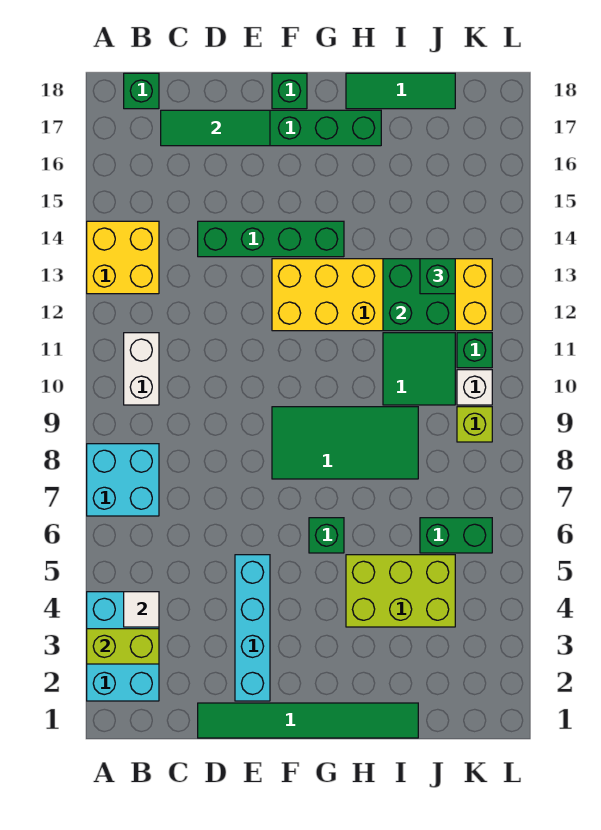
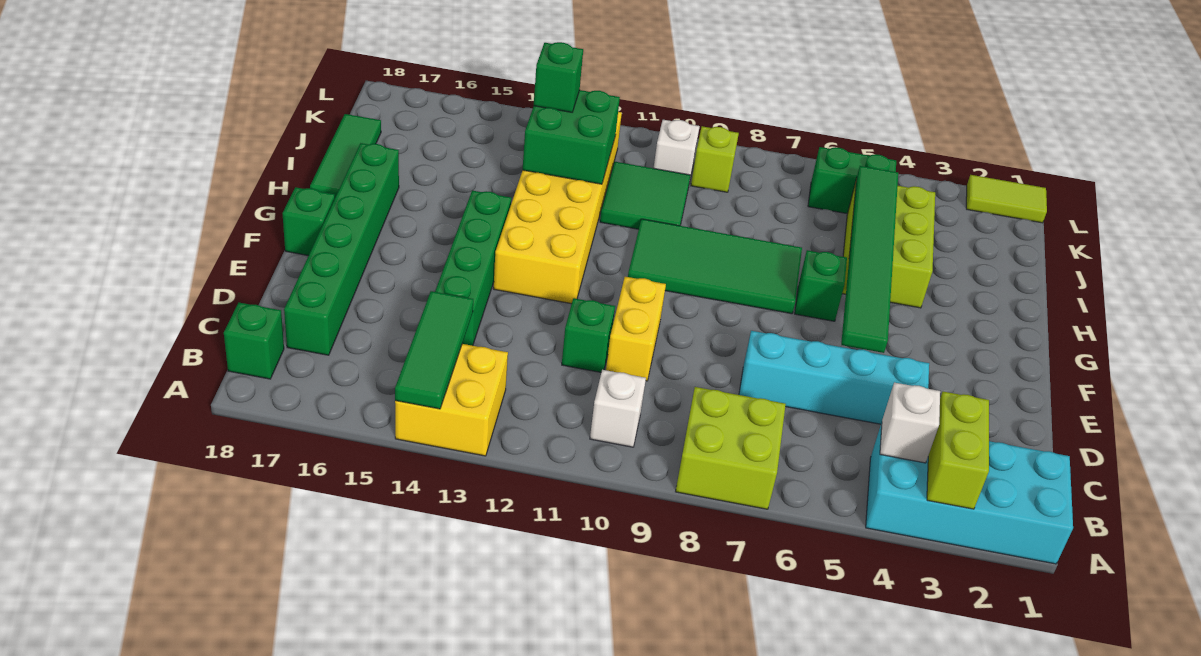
cyan brick A2:B4 level 1 -> cyan brick A1:B4 level 1
cyan brick A7:B8 level 1 -> lime brick A7:B8 level 1
white tile B4 level 2 -> white brick B4 level 2
white brick B10:B11 level 1 -> white brick B10 level 1
green tile C17:E17 level 2 -> green tile A14:C14 level 2
green tile D1:I1 level 1 -> green tile E5:J5 level 2
none -> yellow brick D10:E10 level 1
cyan brick E2:E5 level 1 -> cyan brick D4:D7 level 1
green tile F8:I9 level 1 -> green tile G7:H10 level 1
green brick J6:K6 level 1 -> green brick K5:K6 level 1
green brick K11 level 1 -> green brick D11 level 1
none -> lime tile L1:L2 level 1

